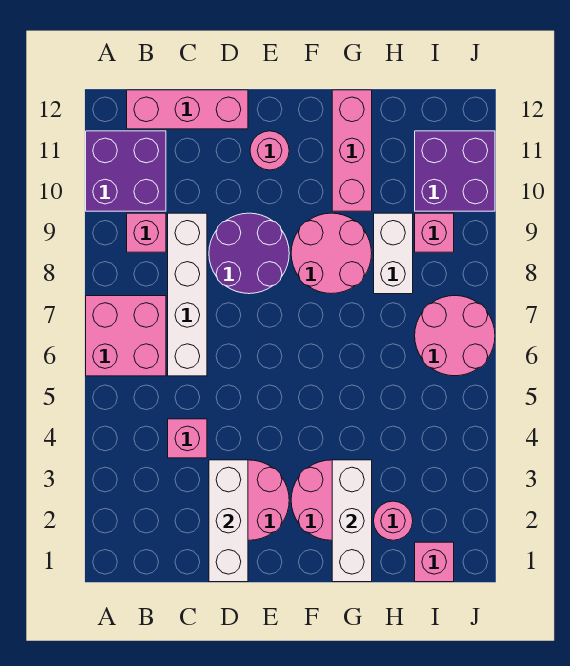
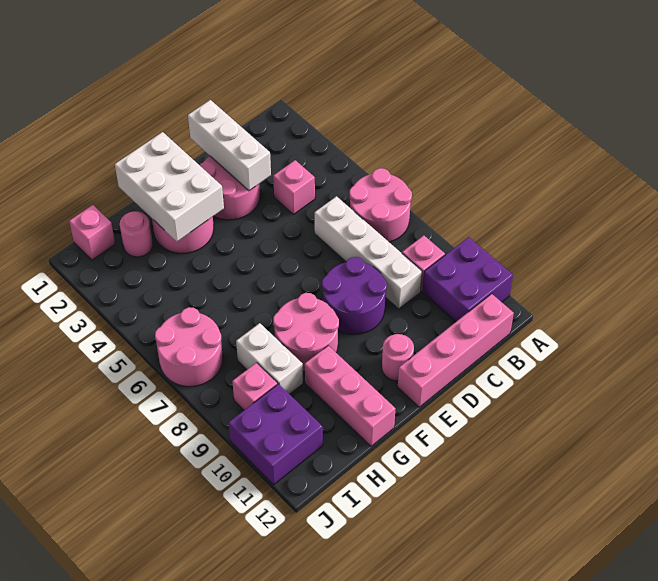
pink brick A6:B7 level 1 -> pink round brick A6:B7 level 1
pink brick B12:D12 level 1 -> pink brick B12:E12 level 1
white brick G1:G3 level 2 -> white brick F1:G3 level 2

